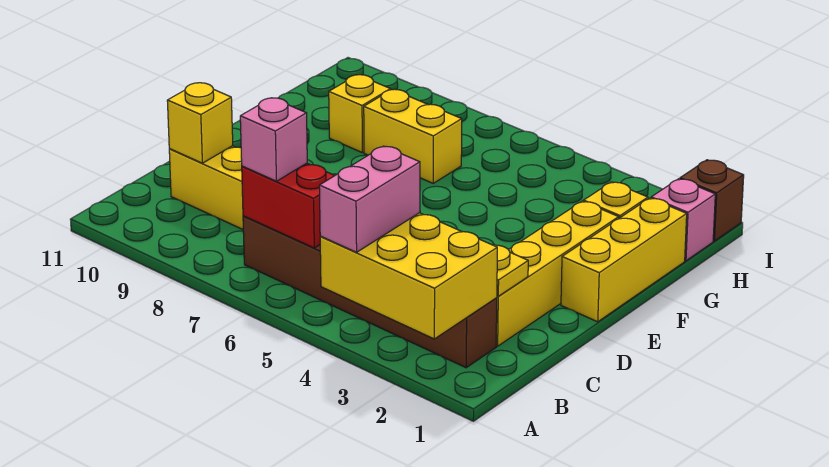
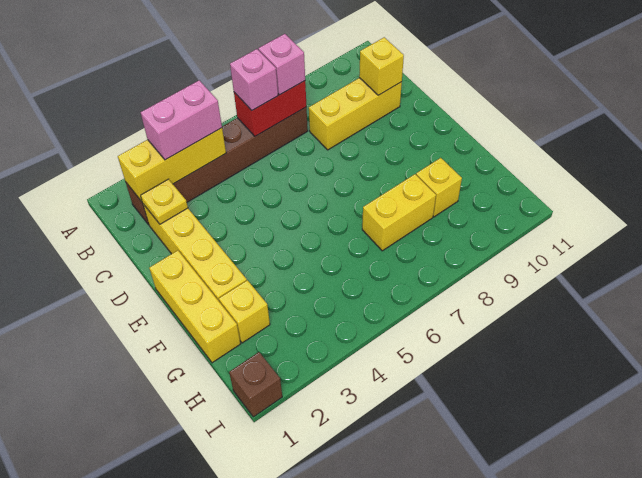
yellow brick A2:B4 level 2 -> yellow brick B2:B4 level 2
pink brick A4:B4 level 3 -> pink brick B3:B4 level 3
pink brick H1 level 1 -> pink brick B6 level 3

